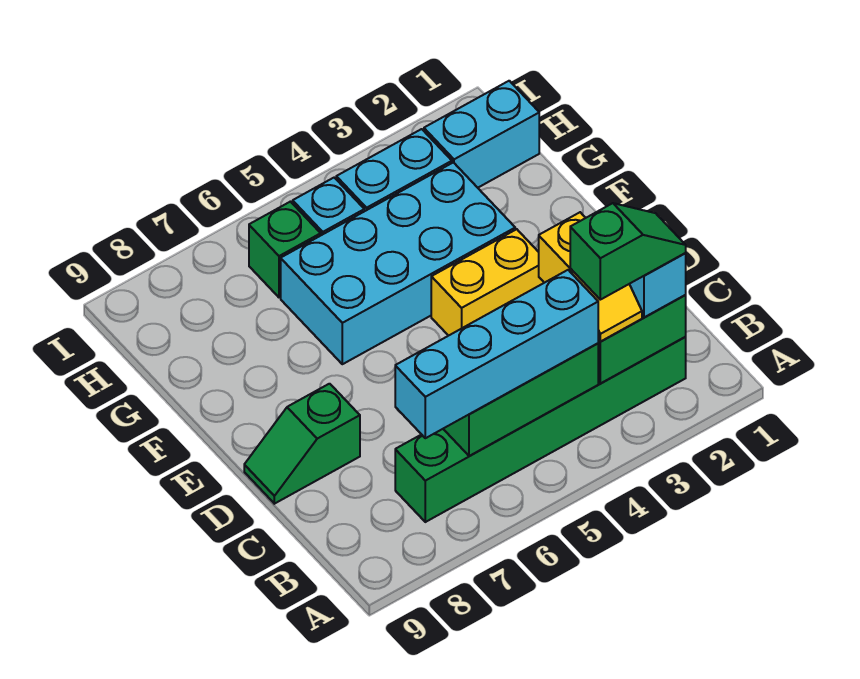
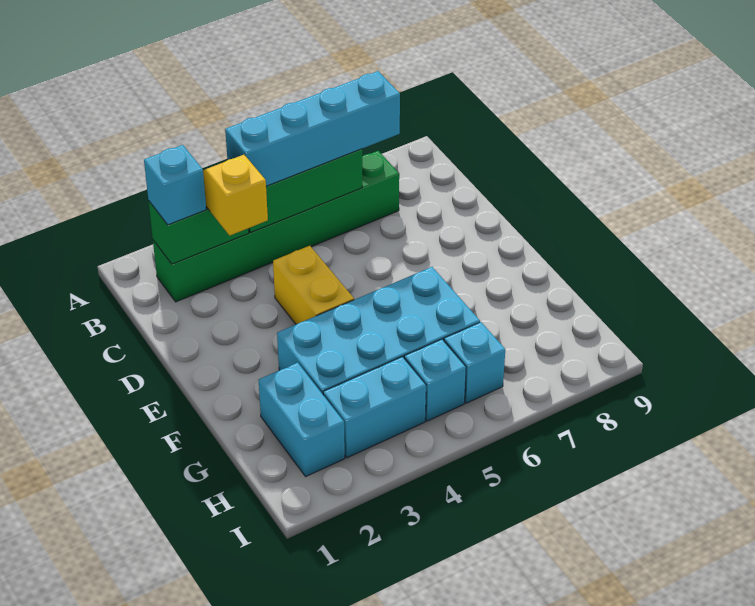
green slope B2:B3 level 4 top 3 -> none
green slope D8:D9 level 1 top 8 -> none
yellow brick E3:E4 level 1 -> yellow brick D4:E4 level 1
cyan brick H1:H2 level 1 -> cyan brick G2:H2 level 1
green brick H6 level 1 -> cyan brick H6 level 1

